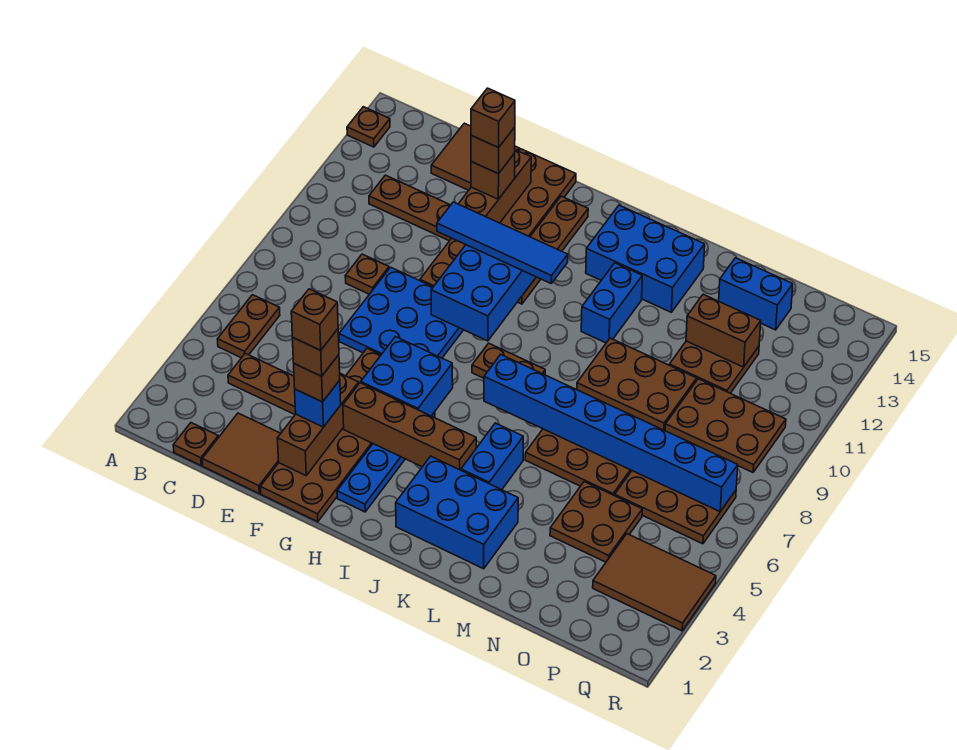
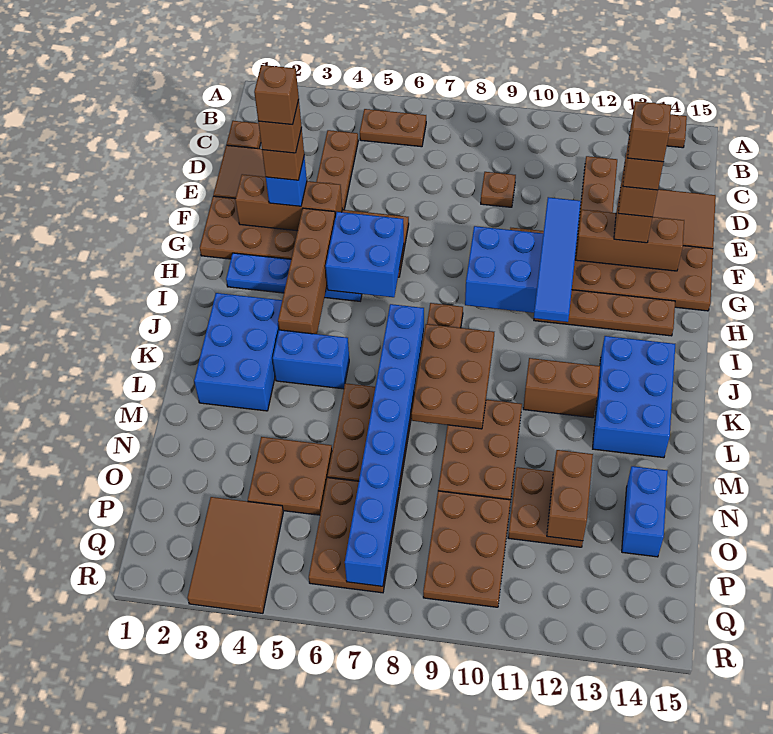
blue plate E7:G9 level 1 -> none
none -> brown brick F13 level 6
none -> brown plate J8:L9 level 2
blue brick K11:K12 level 1 -> brown brick K11:K12 level 1

